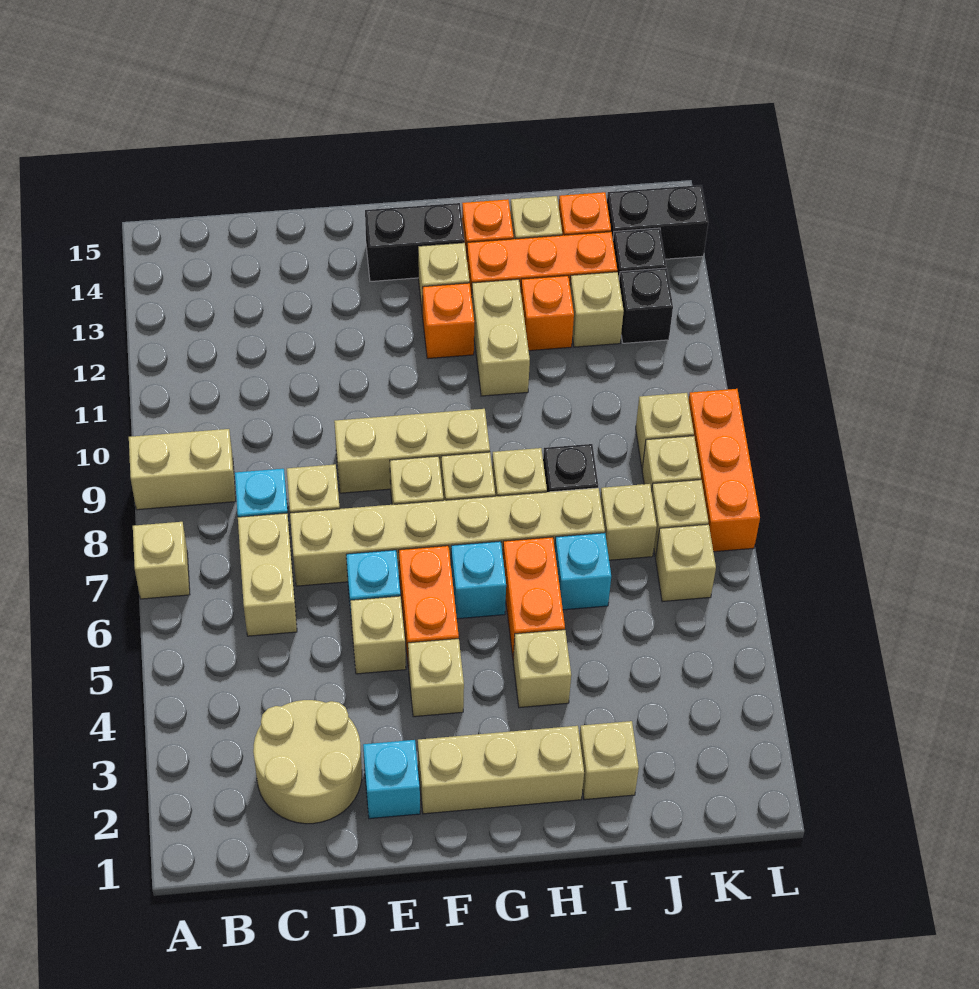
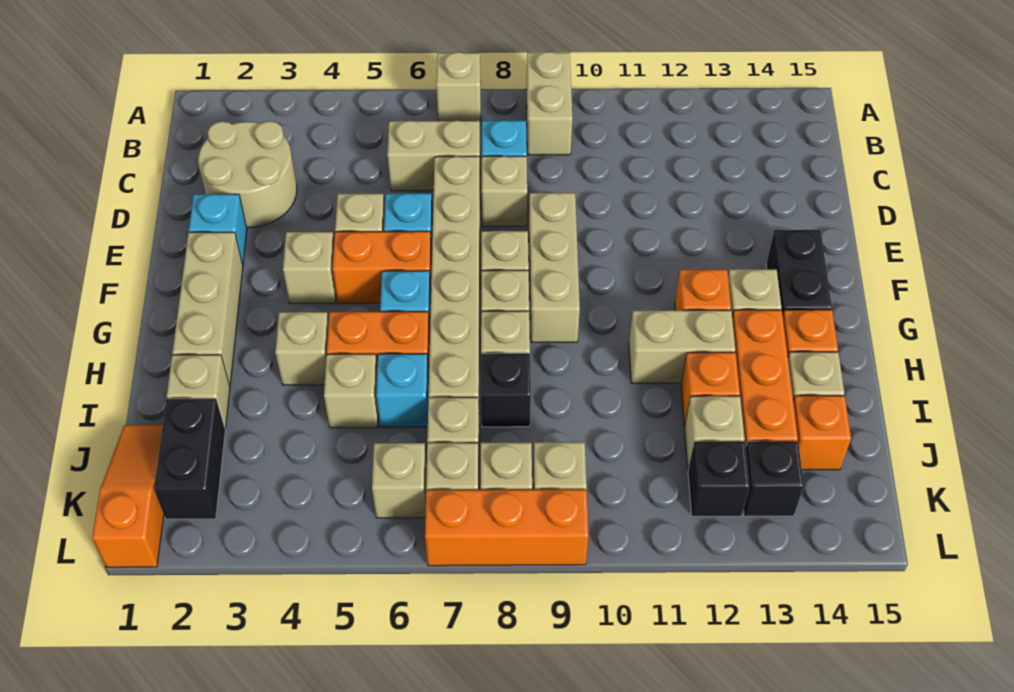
none -> tan brick I5 level 1
none -> orange slope J1:L1 level 1 top L
black brick K14:L14 level 1 -> black brick J2:K2 level 1

